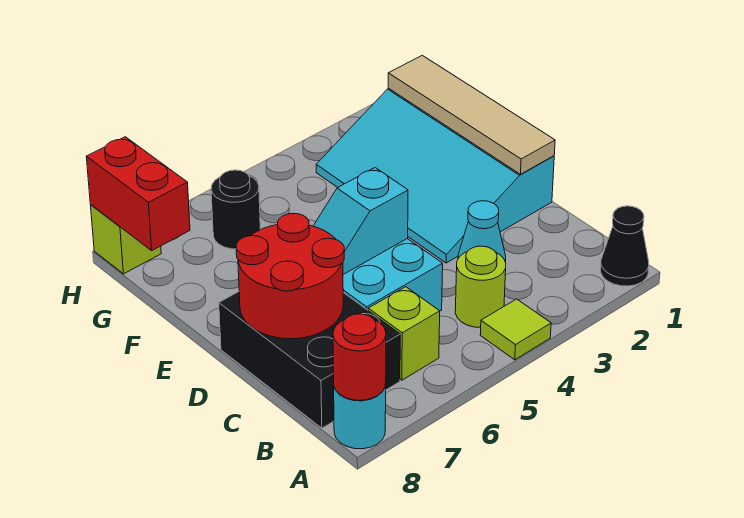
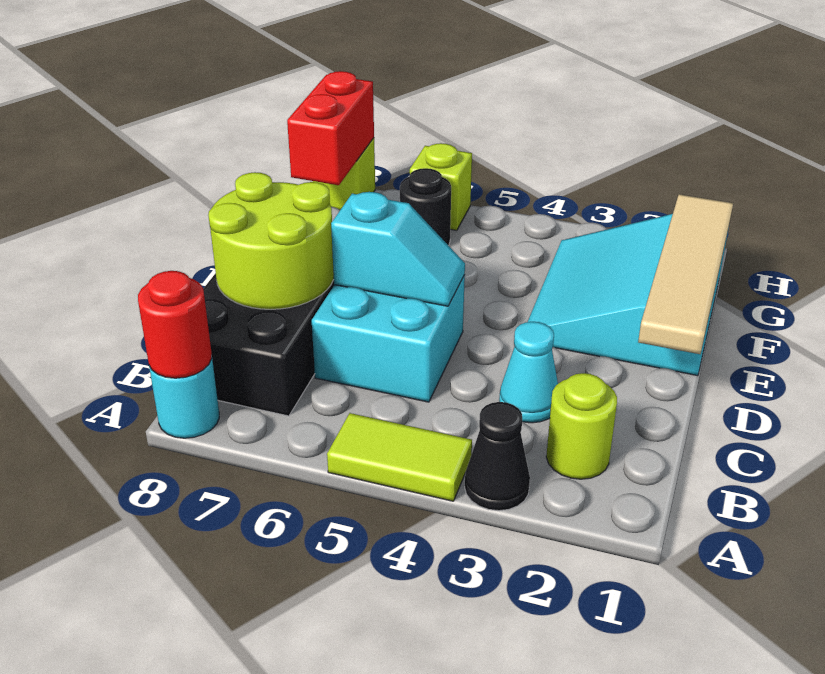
black cone A1 level 1 -> black cone A3 level 1
lime tile A4 level 1 -> lime tile A4:A5 level 1
lime round brick B4 level 1 -> lime round brick B2 level 1
lime brick B6 level 1 -> lime brick H6 level 1
red round brick C7:D8 level 2 -> lime round brick C7:D8 level 2
cyan slope D1:G3 level 1 top 1 -> cyan slope E1:G3 level 1 top 1
cyan slope D5:D6 level 2 top 5 -> cyan slope D5:D6 level 2 top 6

